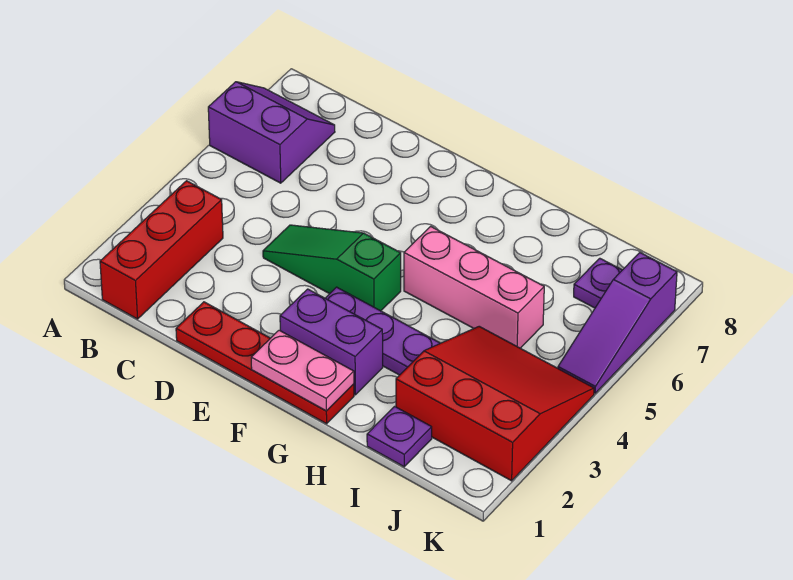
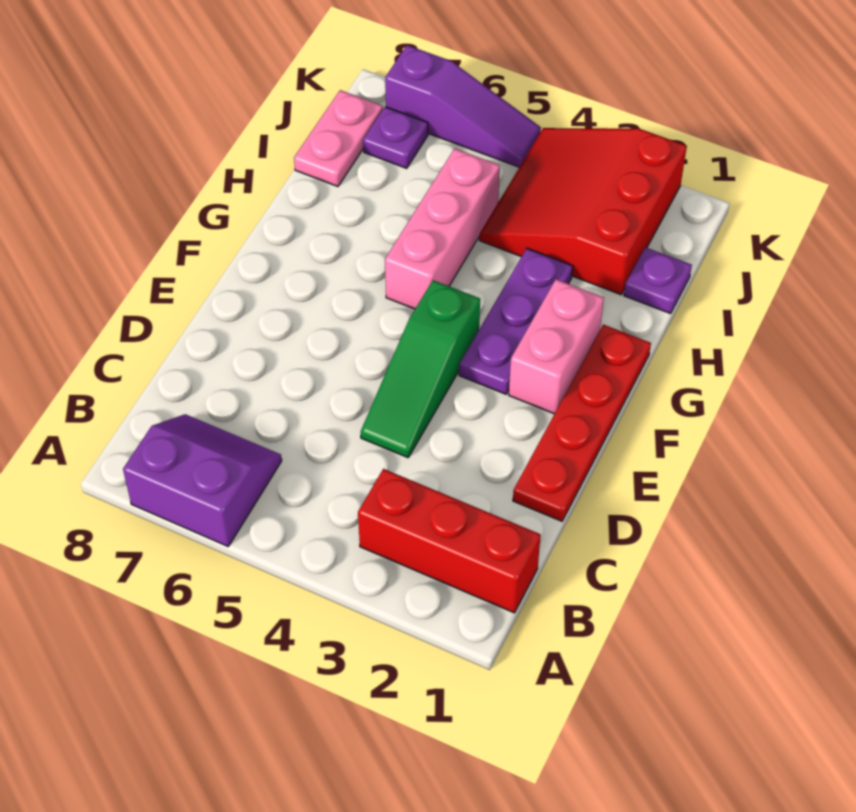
purple slope A6:B7 level 1 top 6 -> purple slope A6:B7 level 1 top A
pink plate F1:G1 level 2 -> pink plate I8:J8 level 1
purple brick F2:G2 level 1 -> pink brick F2:G2 level 1

